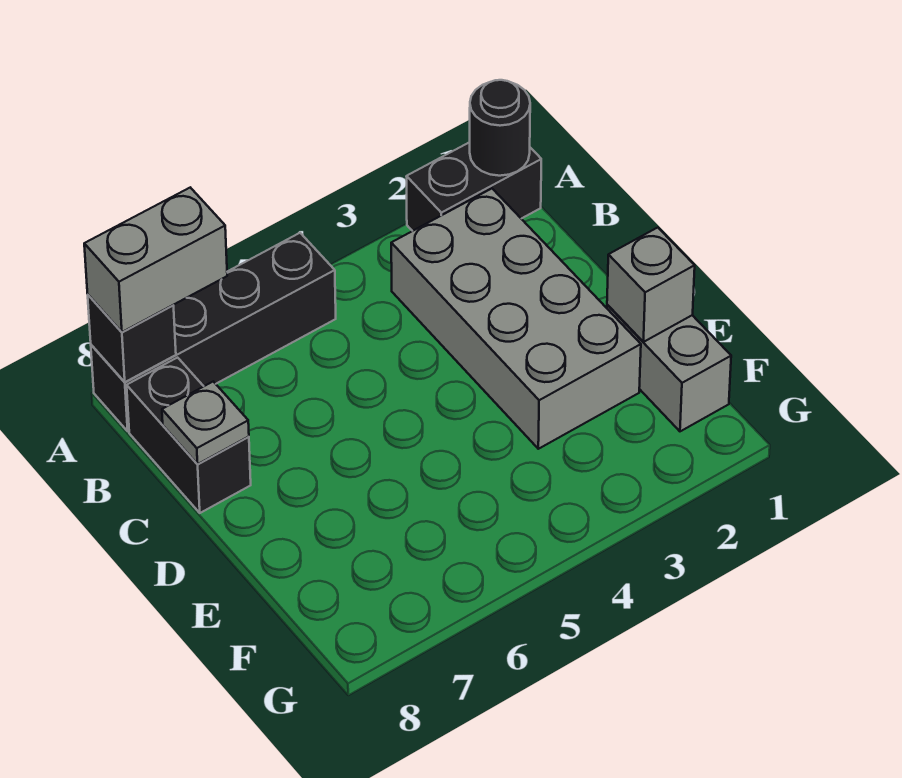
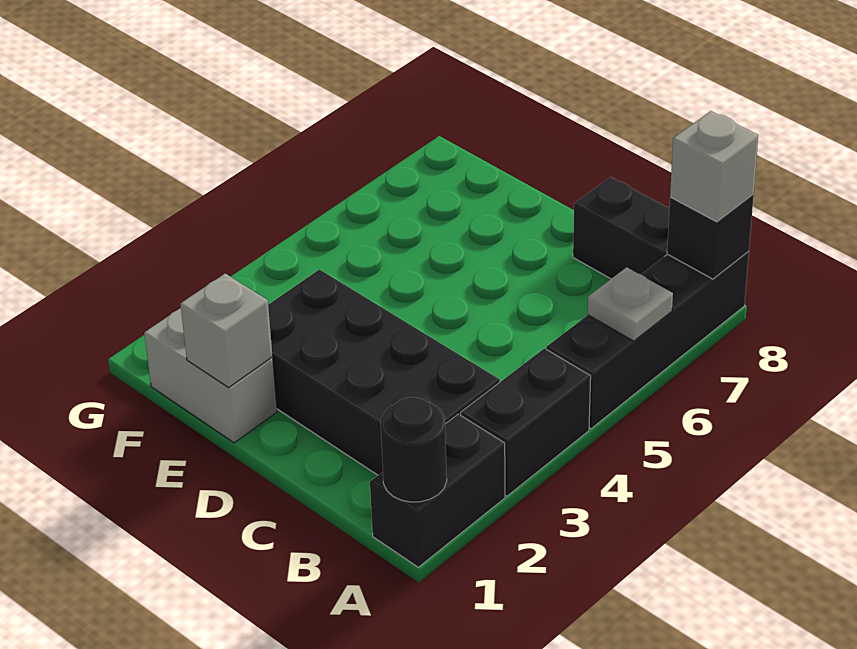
none -> black brick A3:A4 level 1
grey brick A7:A8 level 3 -> grey brick A8 level 3
grey brick B2:E3 level 1 -> black brick B2:E3 level 1
grey plate C8 level 2 -> grey plate A6 level 2

